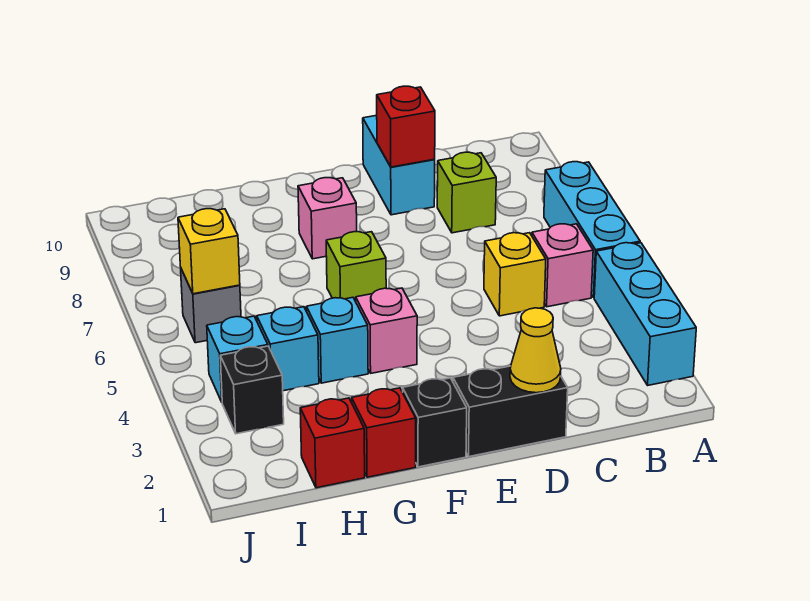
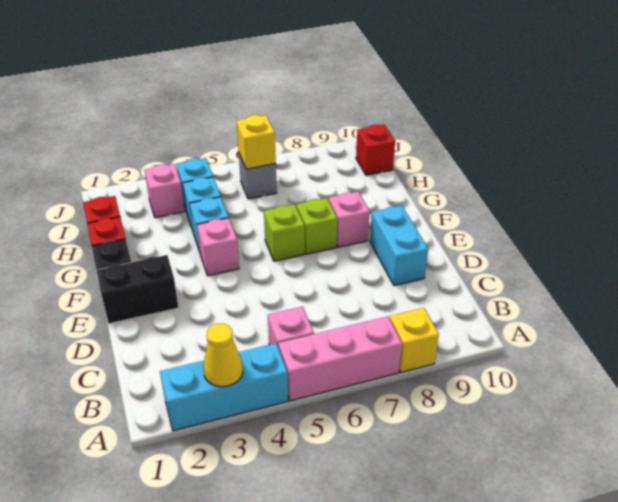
cyan brick A5:A7 level 1 -> pink brick A5:A7 level 1
yellow brick C5 level 1 -> yellow brick A8 level 1
lime brick C8 level 1 -> lime brick F7 level 1
black brick D1:E1 level 1 -> black brick E1:E2 level 1
yellow cone D1 level 2 -> yellow cone A3 level 2
cyan brick D9:D10 level 1 -> cyan brick D9:E9 level 1
red brick D9 level 2 -> red brick I10 level 1
black brick I3 level 1 -> pink brick I3 level 1

